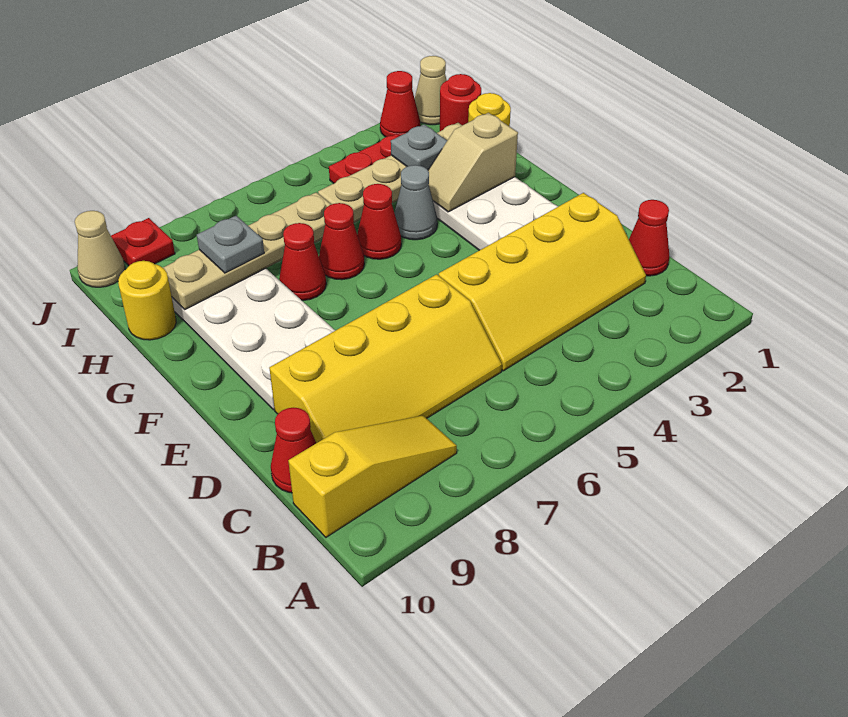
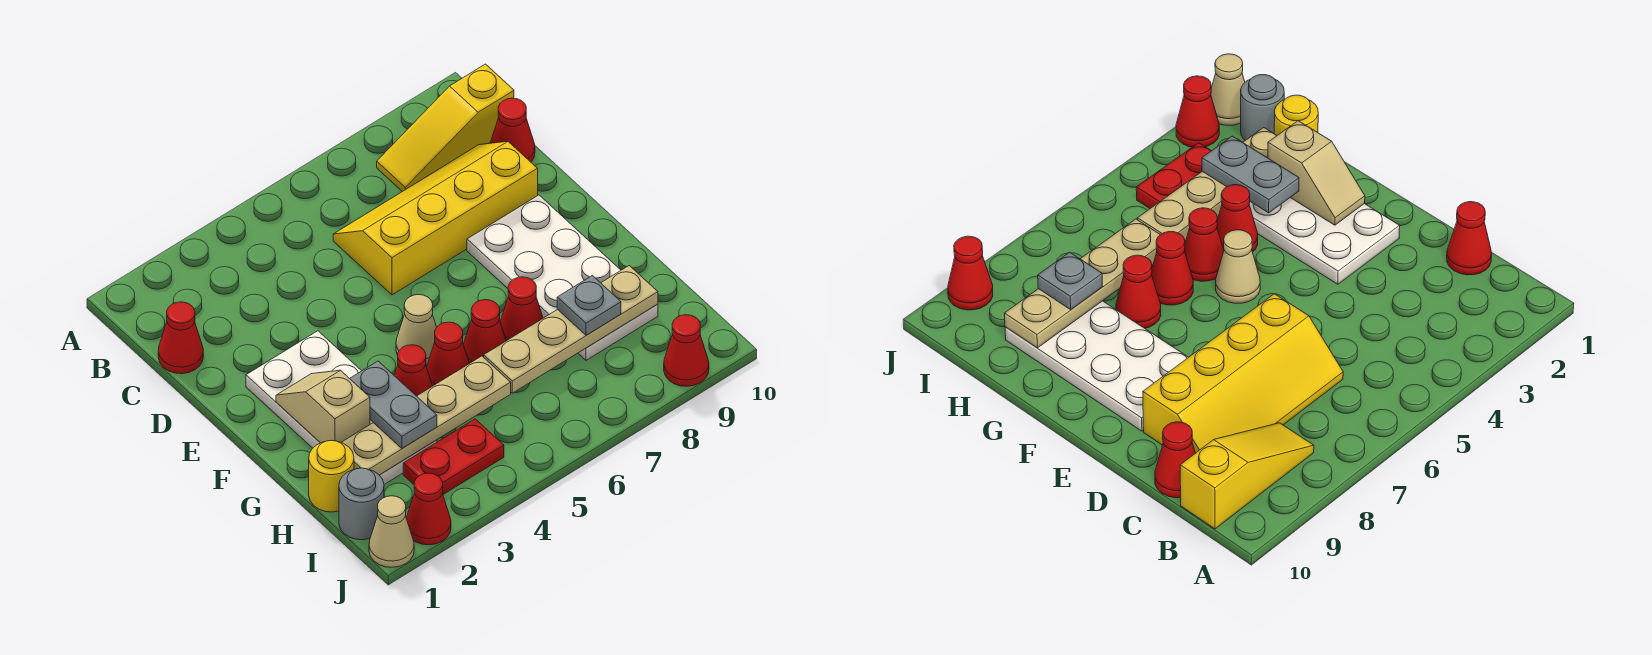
yellow slope C2:D5 level 1 top D -> none
tan slope G2:G3 level 2 top 2 -> tan slope F2:G2 level 2 top G
grey cone G4 level 1 -> red cone G4 level 1
grey plate H3 level 3 -> grey plate G3:H3 level 3
yellow round brick H10 level 1 -> none
red round brick I1 level 1 -> grey round brick I1 level 1
red plate J9 level 1 -> red cone J9 level 1
tan cone J10 level 1 -> tan cone F5 level 1

